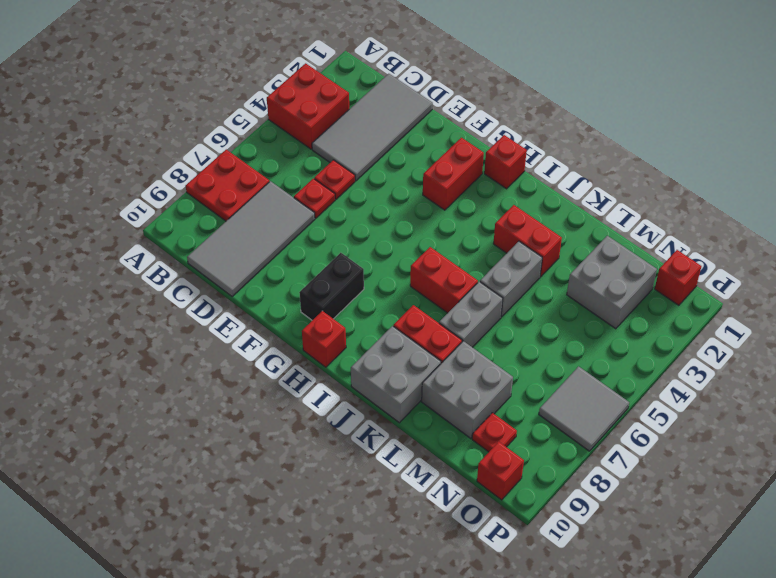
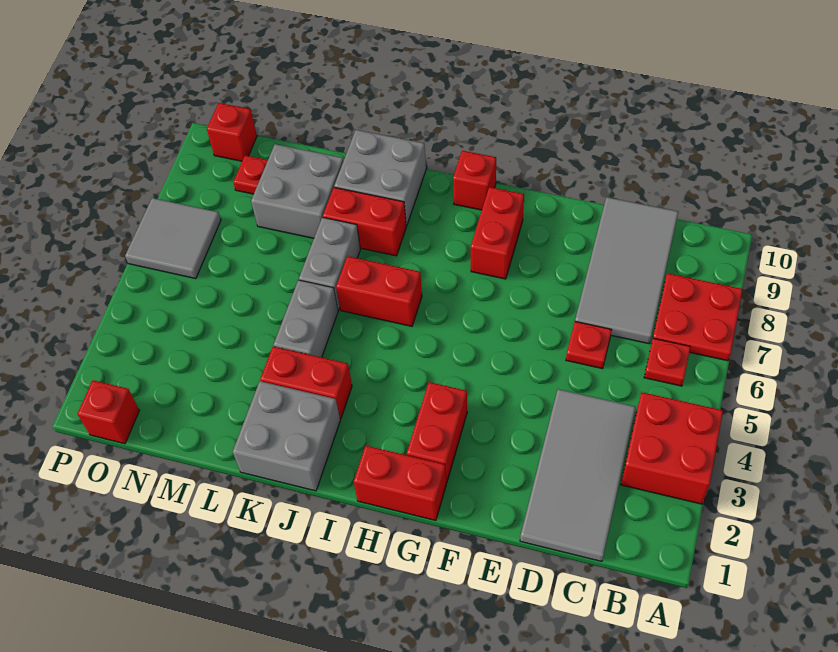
red plate D5 level 1 -> red plate B6 level 1
black brick G8:G9 level 1 -> red brick G8:G9 level 1
red brick H1 level 1 -> red brick G1:H1 level 1
grey brick M2:N3 level 1 -> grey brick J1:K2 level 1

